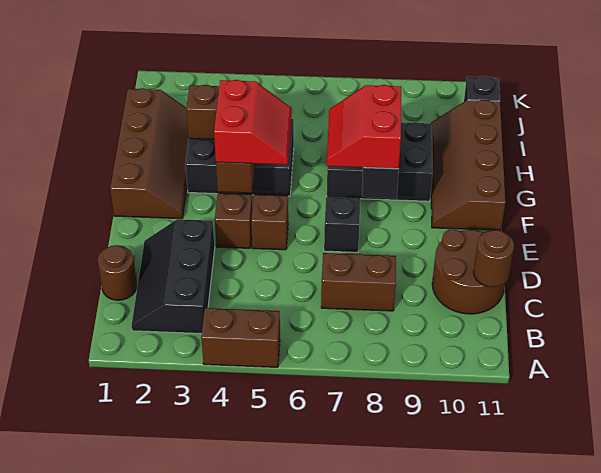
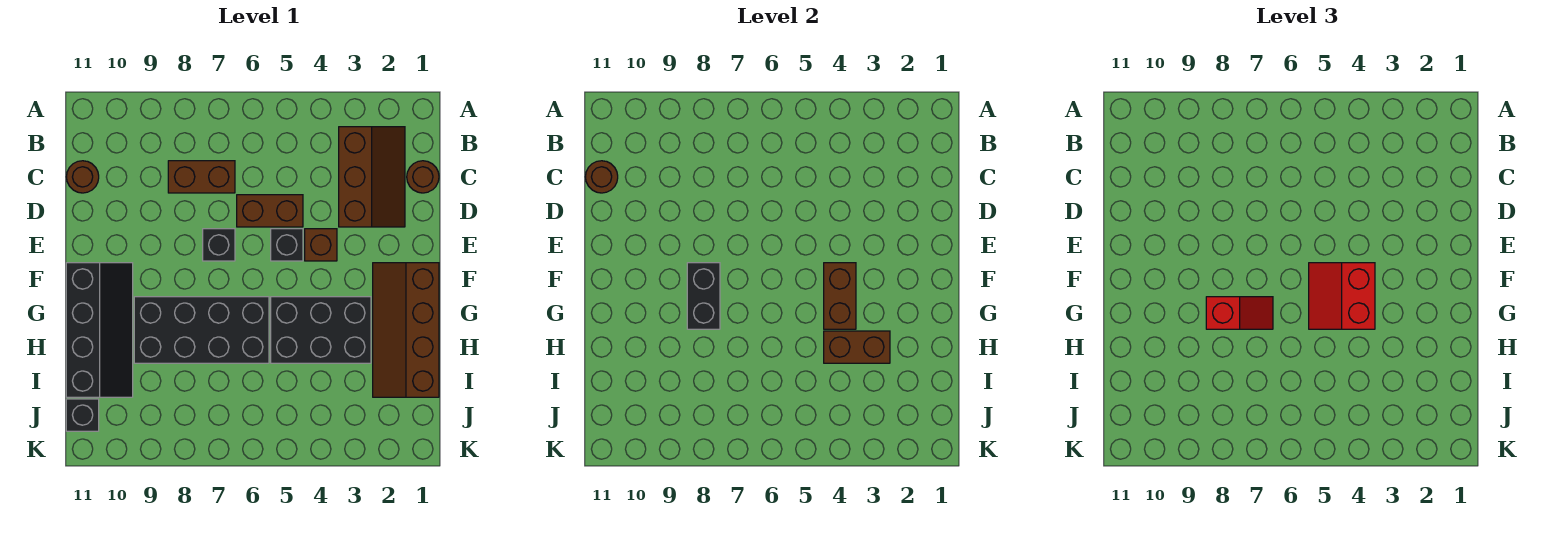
brown brick A4:A5 level 1 -> brown brick D5:D6 level 1
black slope B2:D3 level 1 top 3 -> brown slope B2:D3 level 1 top 3
brown round brick C10:D11 level 1 -> brown round brick C11 level 1
brown brick E5 level 1 -> black brick E5 level 1
red slope F7:G8 level 3 top 8 -> red slope G7:G8 level 3 top 8
brown slope F10:I11 level 1 top 11 -> black slope F10:I11 level 1 top 11
black brick G7:H9 level 1 -> black brick G6:H9 level 1

